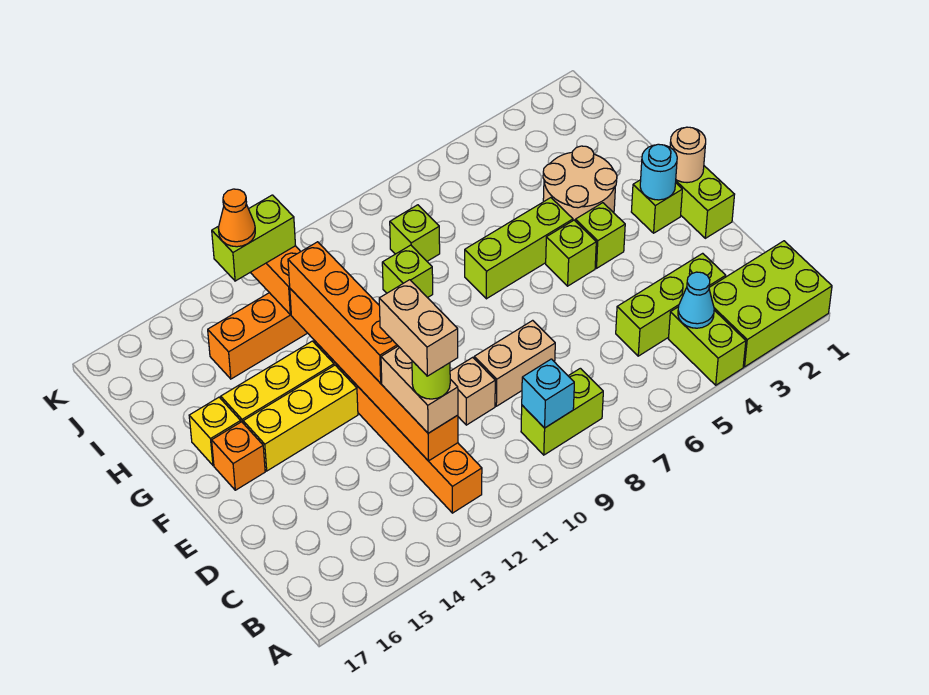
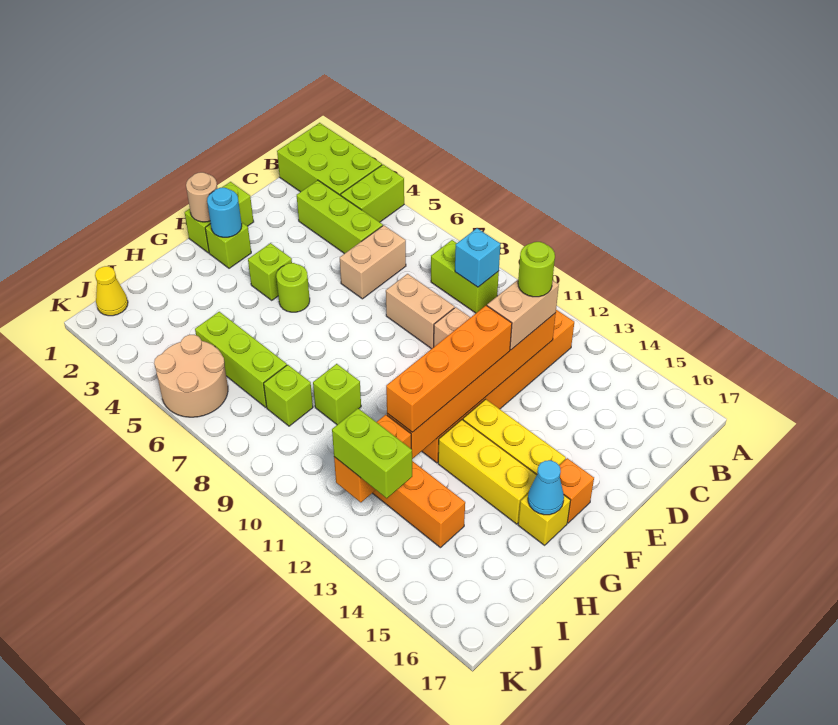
cyan cone B4 level 2 -> cyan cone G16 level 2
tan brick C12:D12 level 5 -> tan brick C6:D6 level 1
lime brick F5 level 1 -> lime round brick F5 level 1
tan round brick G3:H4 level 1 -> tan round brick J5:K6 level 1
lime brick G5:G7 level 1 -> lime brick I5:I7 level 1
none -> yellow cone J1 level 1
orange cone J13 level 4 -> none

